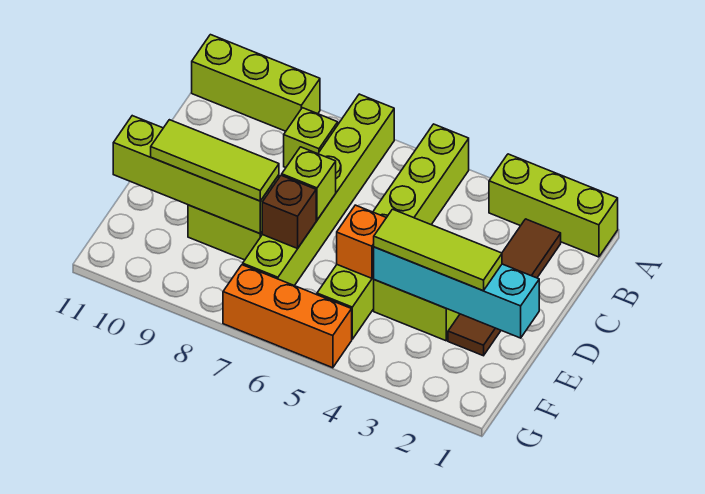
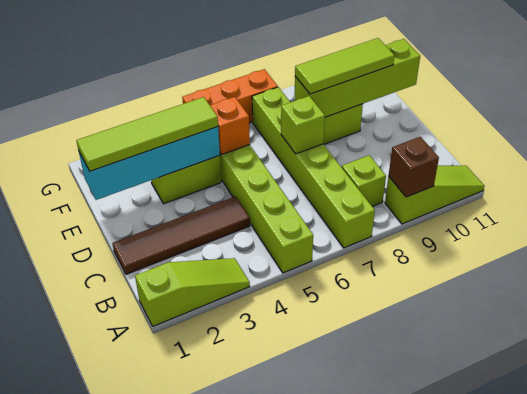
lime brick A1:A3 level 1 -> lime slope A1:A3 level 1 top 1
lime brick A9:A11 level 1 -> lime slope A9:A11 level 1 top 9
brown tile B2:E2 level 1 -> brown tile C1:C4 level 1
lime tile E2:E4 level 3 -> lime tile E1:E4 level 3
brown brick E7 level 2 -> brown brick A9 level 2

